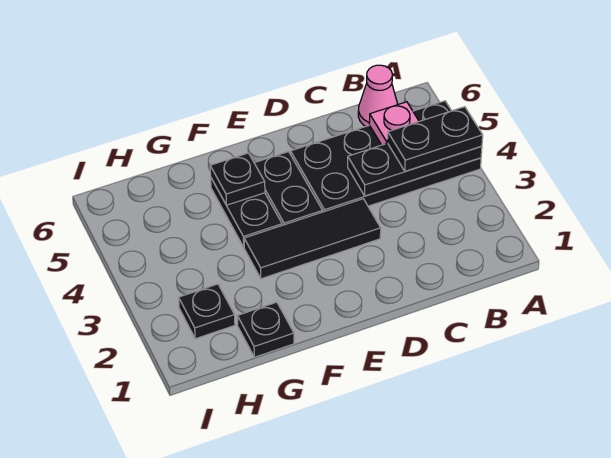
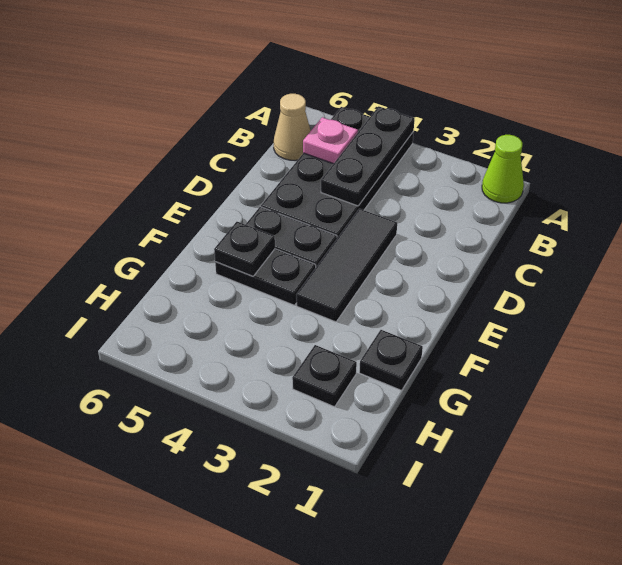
none -> lime cone A1 level 1
black plate A4:B4 level 3 -> none
pink cone B6 level 1 -> tan cone B6 level 1

